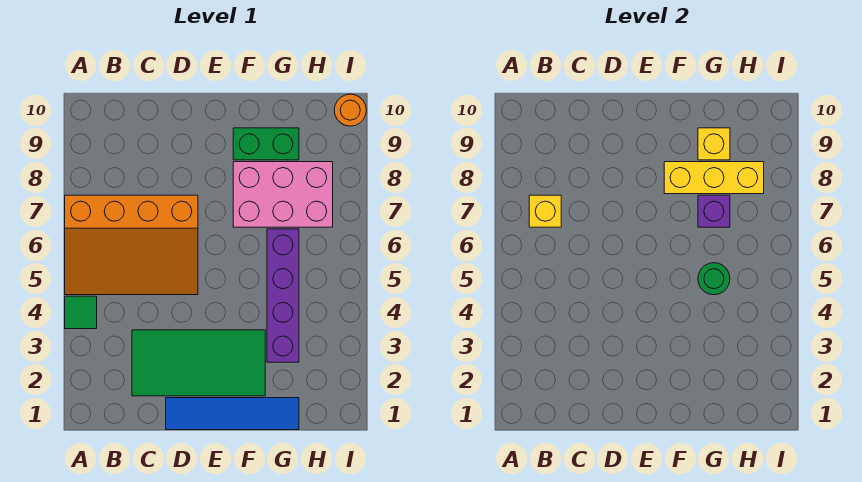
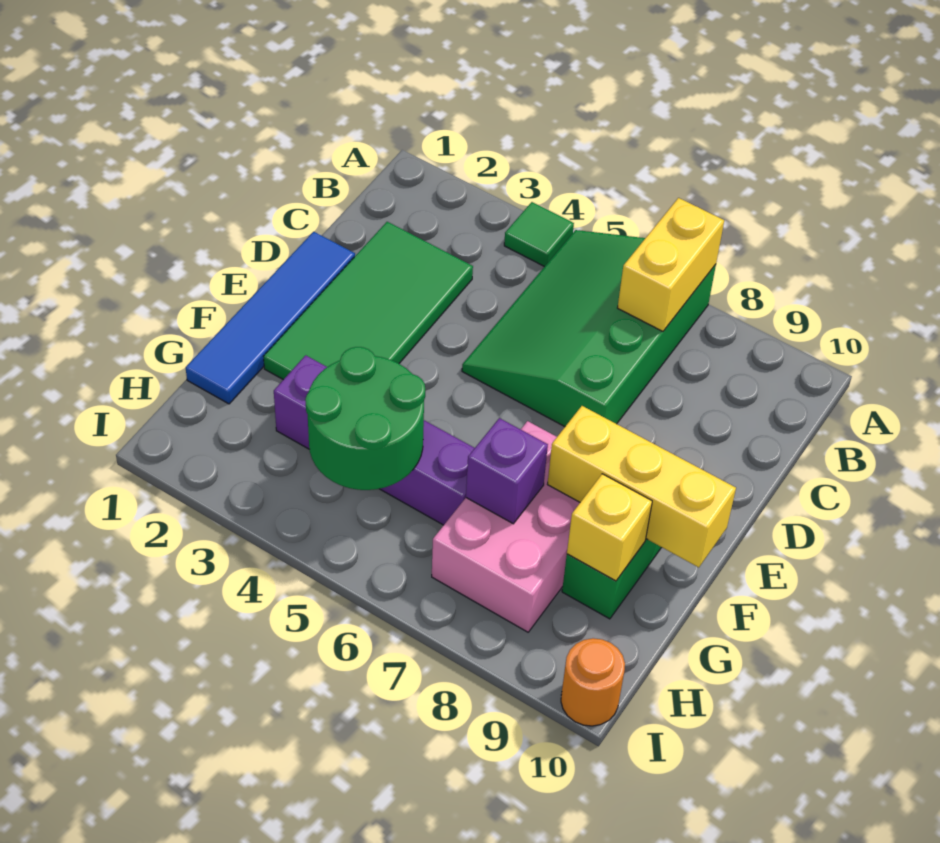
orange slope A5:D7 level 1 top 7 -> green slope A5:D7 level 1 top 7
yellow brick B7 level 2 -> yellow brick A7:B7 level 2
yellow brick F8:H8 level 2 -> yellow brick F8:F10 level 2
green round brick G5 level 2 -> green round brick G4:H5 level 2

